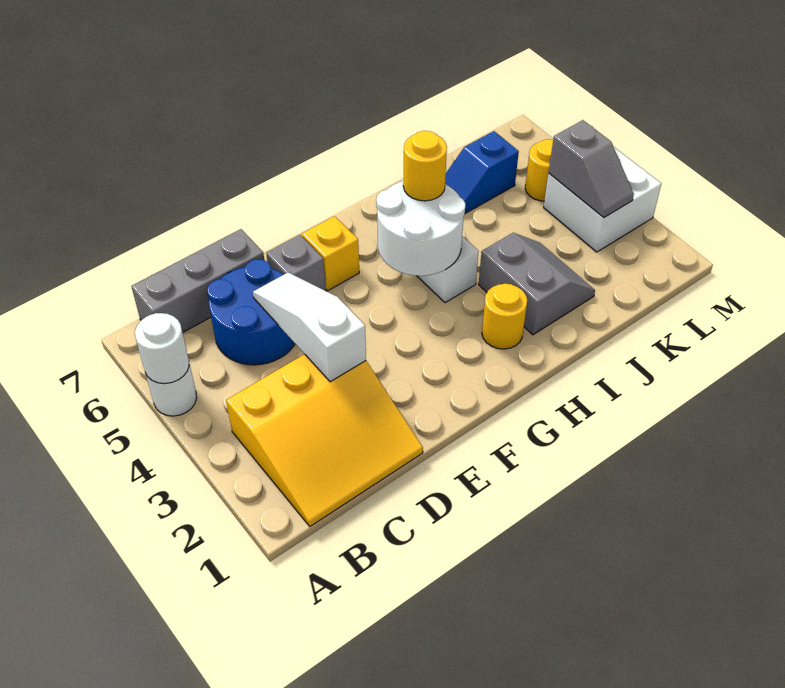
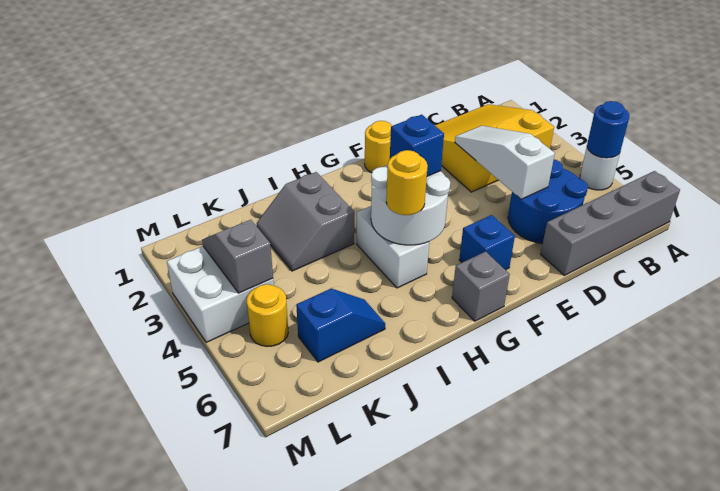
white round brick A5 level 2 -> blue round brick A5 level 2
grey brick B7:D7 level 1 -> grey brick A7:D7 level 1
white slope D3:D5 level 2 top 3 -> white slope D3:D5 level 2 top 5
grey brick E6 level 1 -> grey brick G7 level 1
yellow brick F6 level 1 -> blue brick F6 level 1
none -> blue brick G4 level 3
yellow round brick H2 level 1 -> yellow round brick F1 level 1

